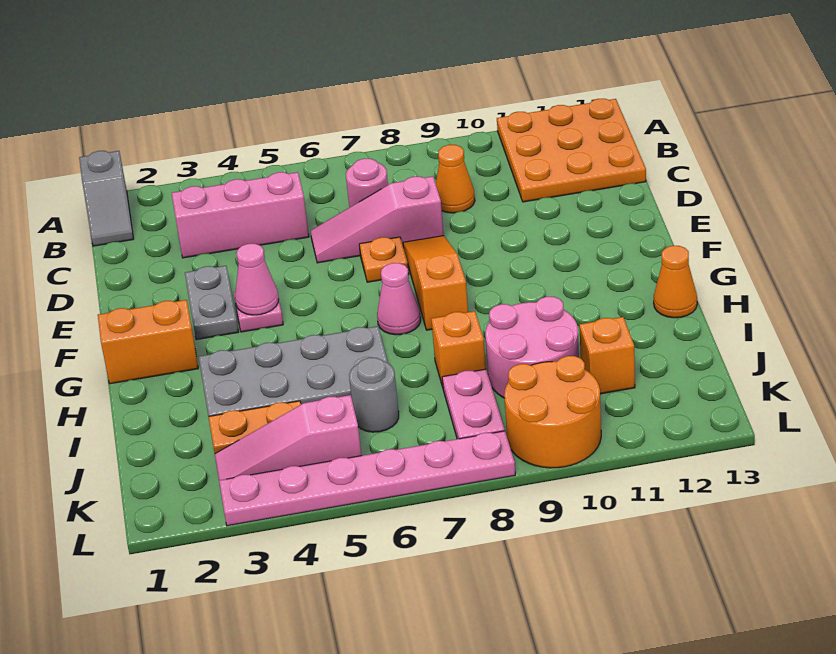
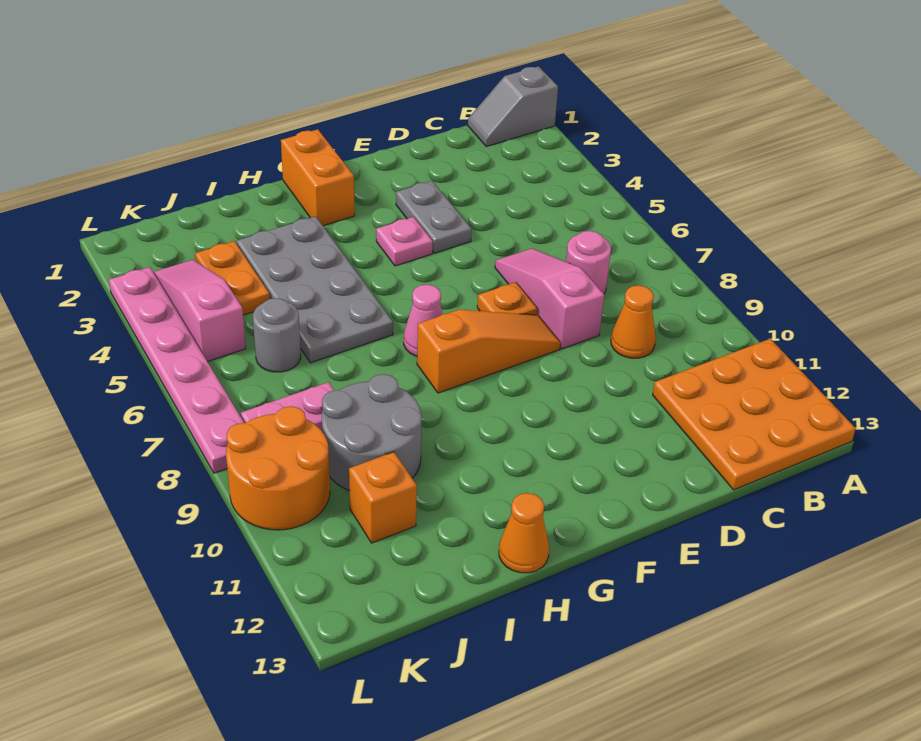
pink brick C3:C5 level 1 -> none
grey plate E3:F3 level 1 -> grey plate E3:E4 level 1
pink cone F4 level 2 -> none
orange brick I8 level 1 -> none
pink round brick I9:J10 level 1 -> grey round brick I9:J10 level 1

